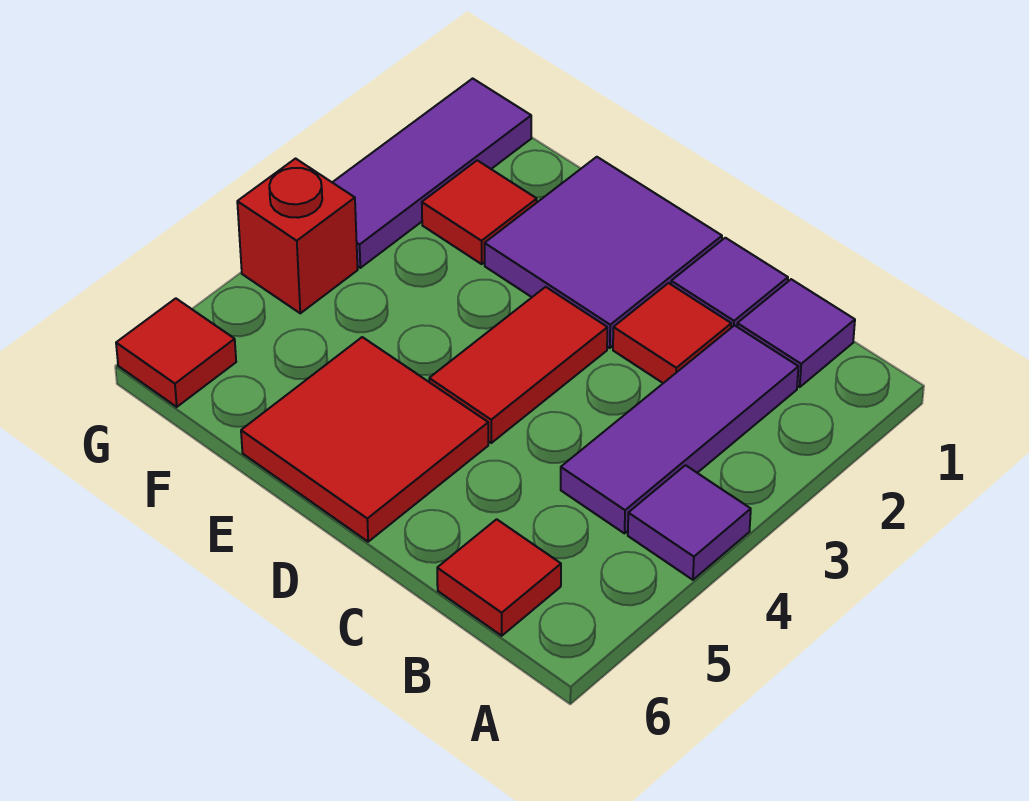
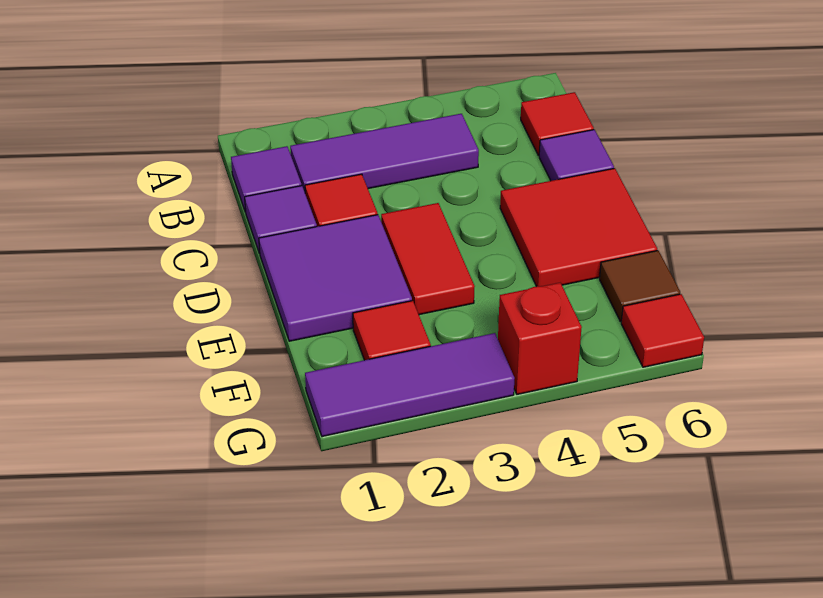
purple tile A4 level 1 -> purple tile C6 level 1
red tile D3:D4 level 1 -> red tile D3:E3 level 1
none -> brown tile F6 level 1

